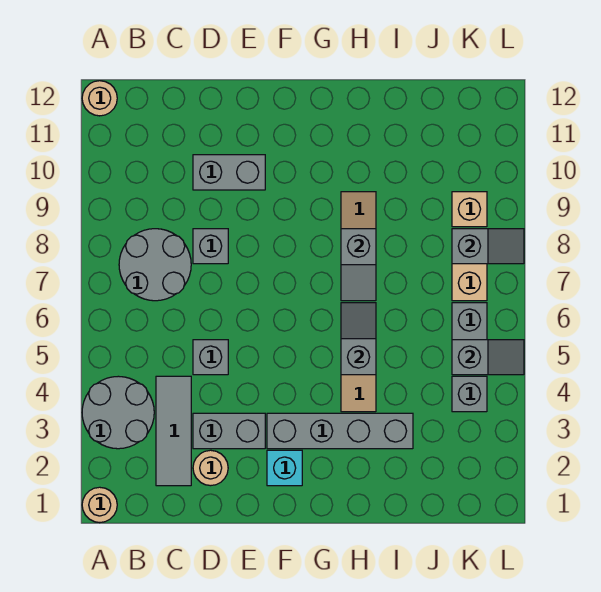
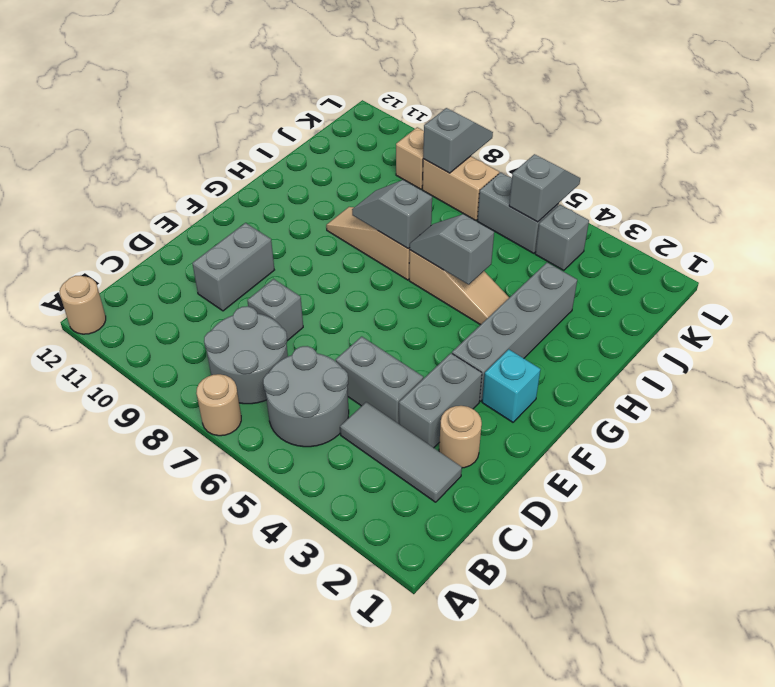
tan round brick A1 level 1 -> tan round brick A7 level 1
grey round brick A3:B4 level 1 -> grey round brick B5:C6 level 1
grey brick D5 level 1 -> grey brick D4:D5 level 1
grey slope H7:H8 level 2 top 8 -> grey slope H7:H8 level 2 top 7

